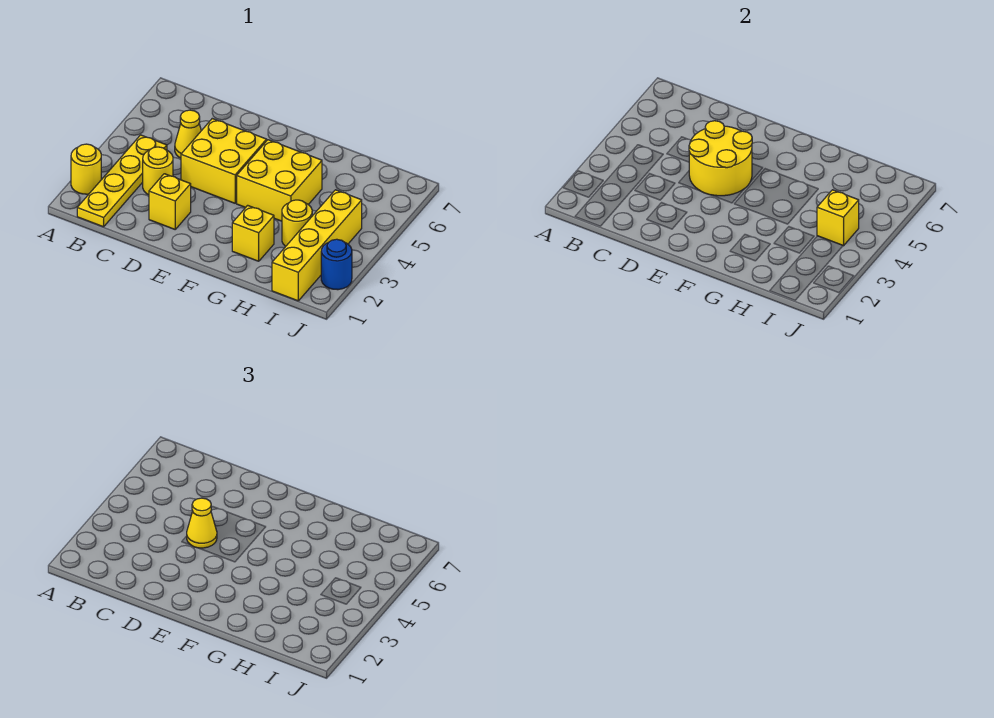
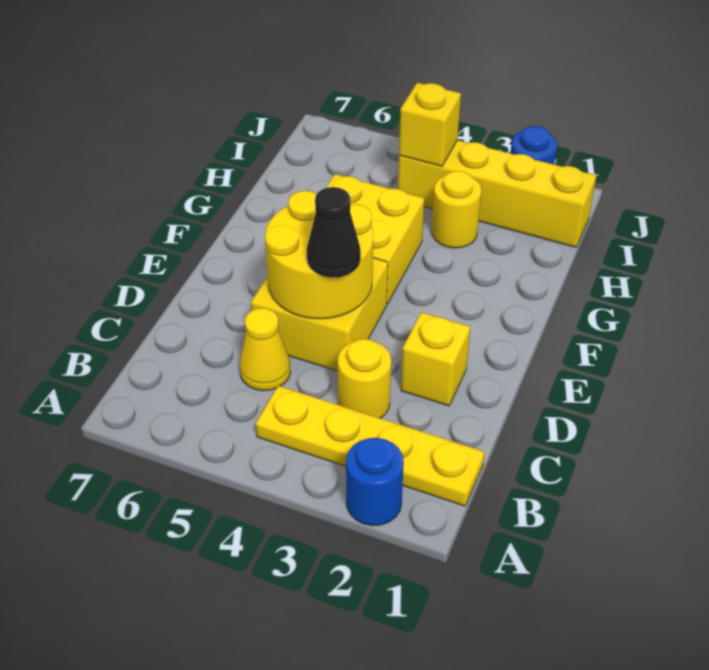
yellow round brick A2 level 1 -> blue round brick A2 level 1
yellow cone D4 level 3 -> black cone D4 level 3
yellow brick G2 level 1 -> none

